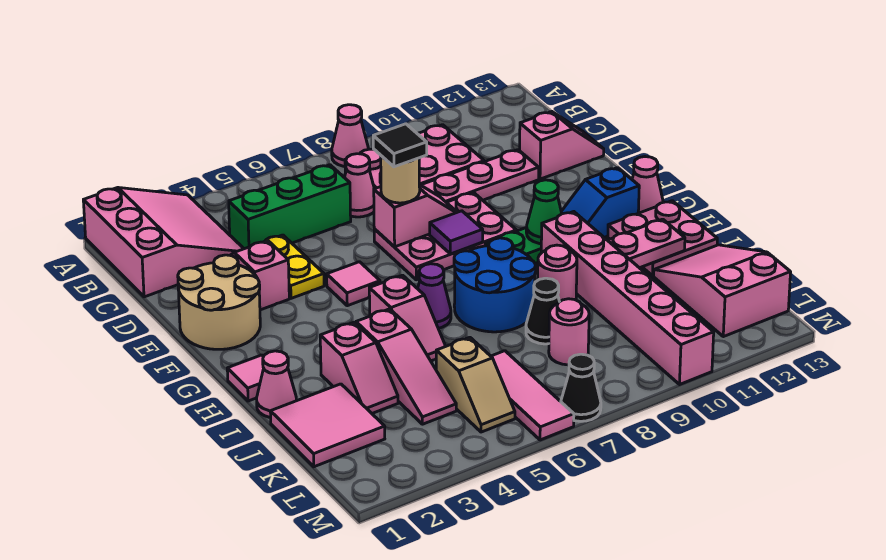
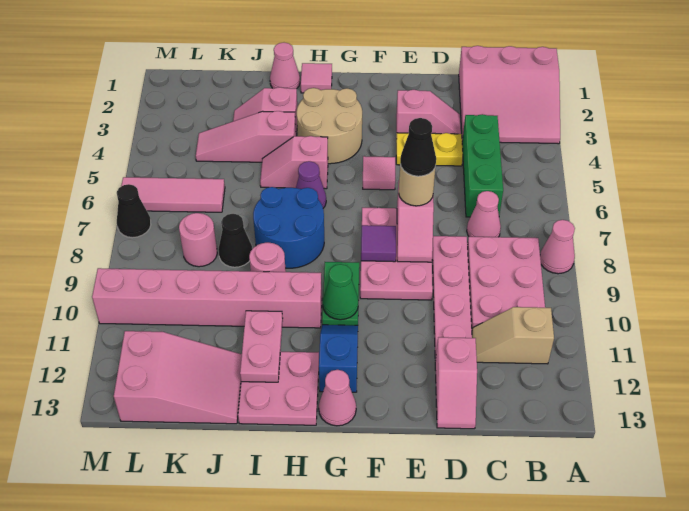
tan round brick E1:F2 level 1 -> tan round brick G3:H4 level 1
black tile E7 level 4 -> black cone E7 level 4
pink tile J1:K2 level 1 -> none
tan slope K5:L5 level 1 top K -> tan slope B11:C11 level 1 top B

